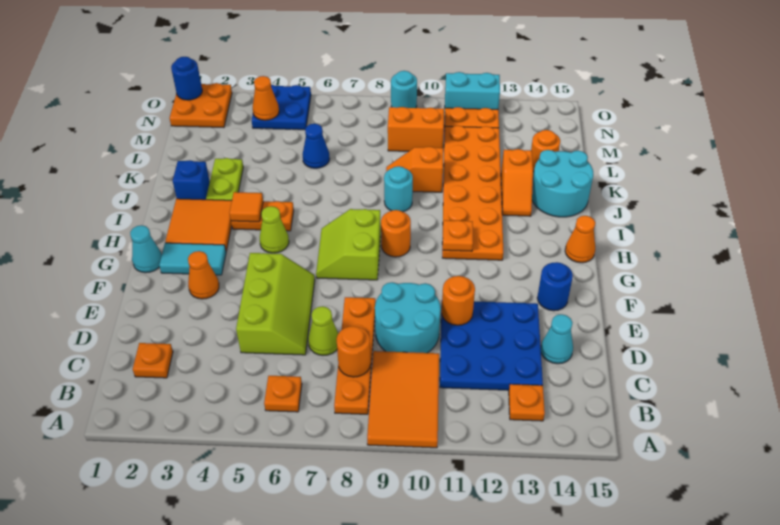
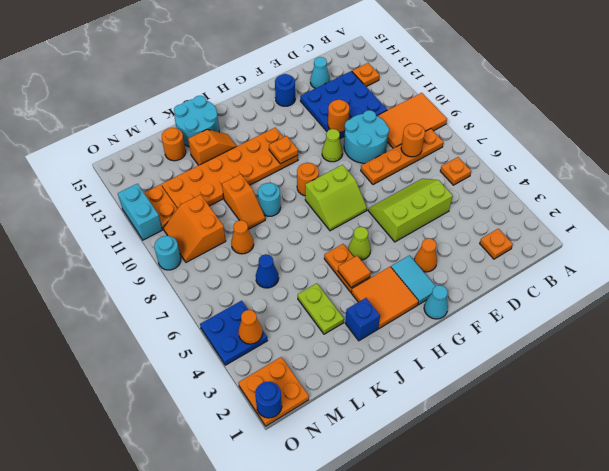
lime cone D7 level 1 -> lime cone F10 level 1
orange cone H15 level 1 -> orange cone L8 level 1
lime plate J3:K3 level 1 -> lime plate K3:K4 level 1

